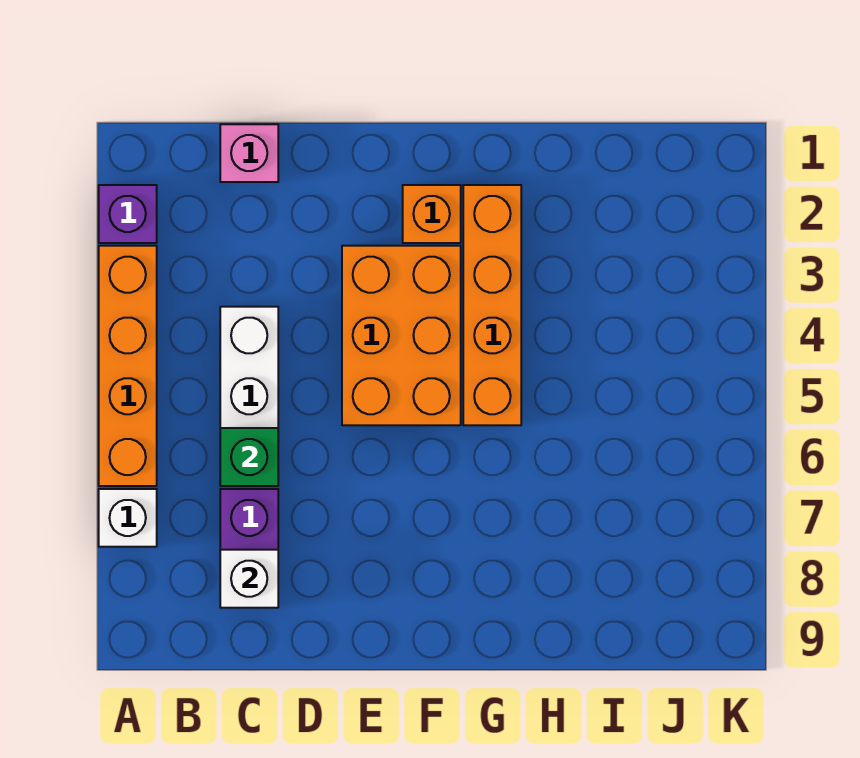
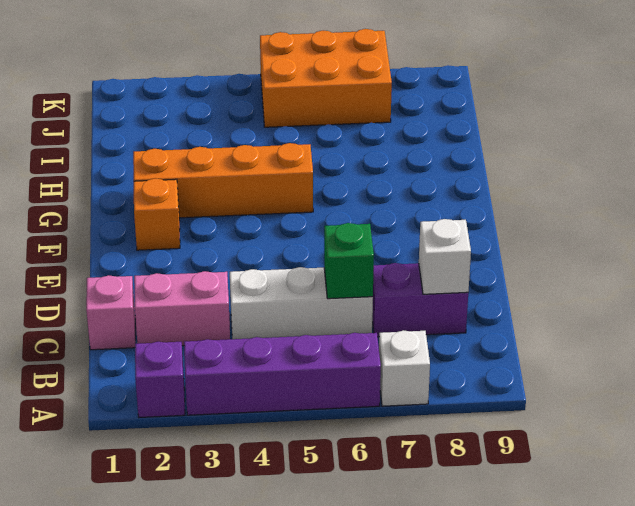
orange brick A3:A6 level 1 -> purple brick A3:A6 level 1
none -> pink brick C2:C3 level 1
orange brick E3:F5 level 1 -> orange brick J5:K7 level 1

